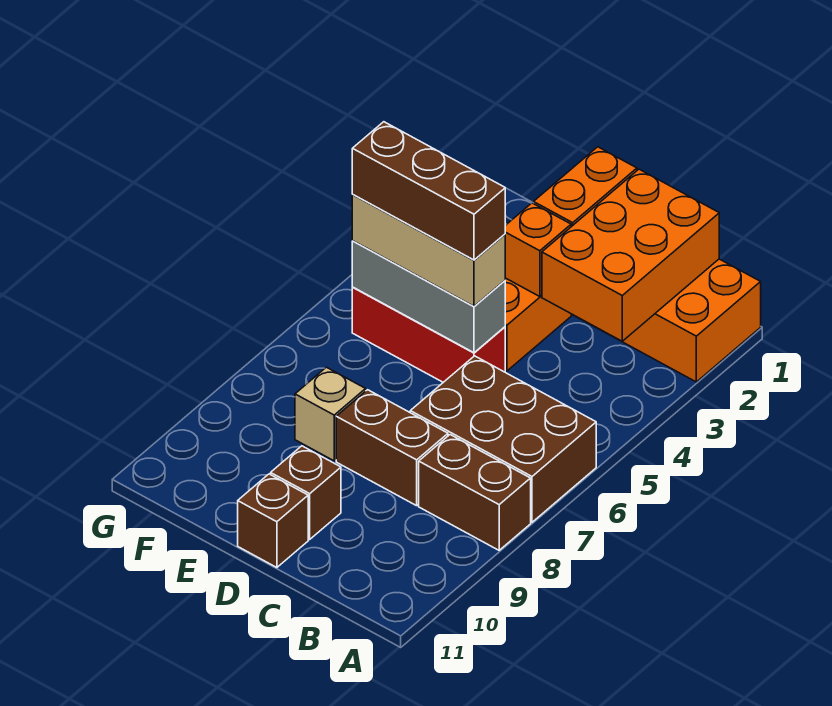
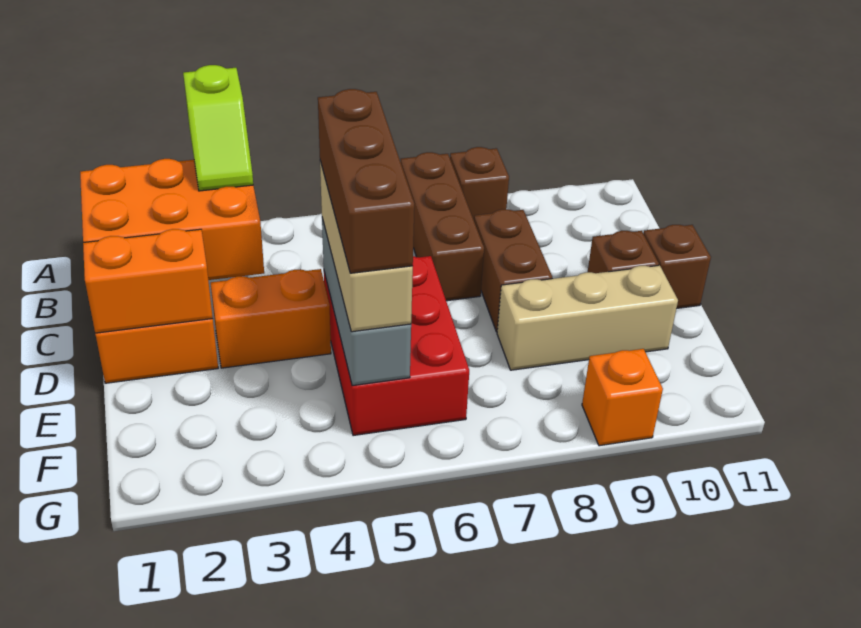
none -> lime slope A3:B3 level 3 top A
brown brick A6:C7 level 1 -> brown brick A7:C7 level 1
brown brick A8:B8 level 1 -> brown brick A8 level 1
orange brick D3 level 2 -> orange brick G9 level 1
red brick D5:F5 level 1 -> red brick D5:F6 level 1
tan brick E8 level 1 -> tan brick E8:E10 level 1

